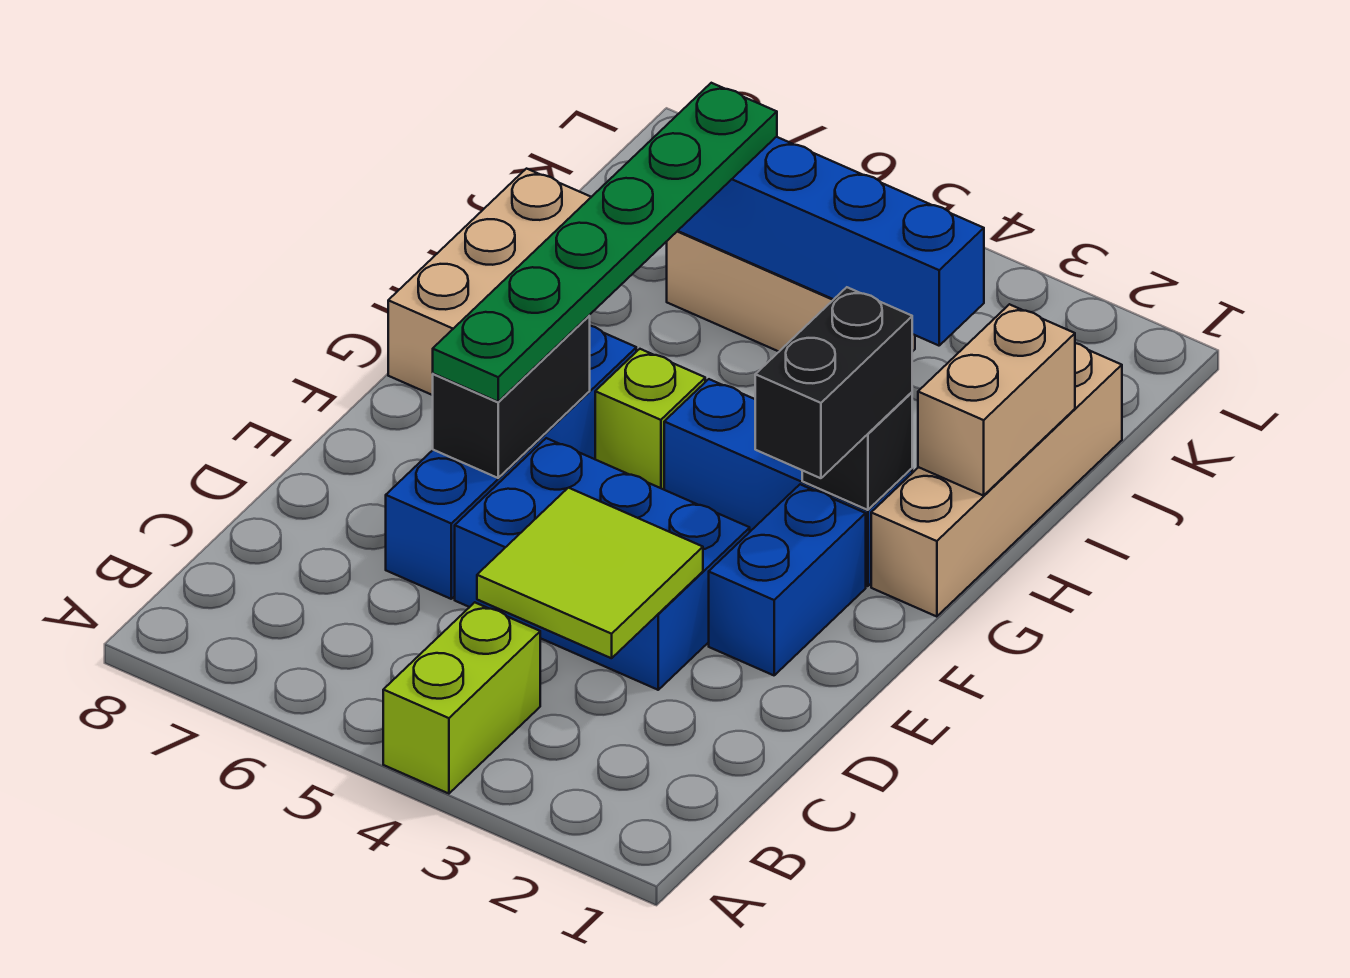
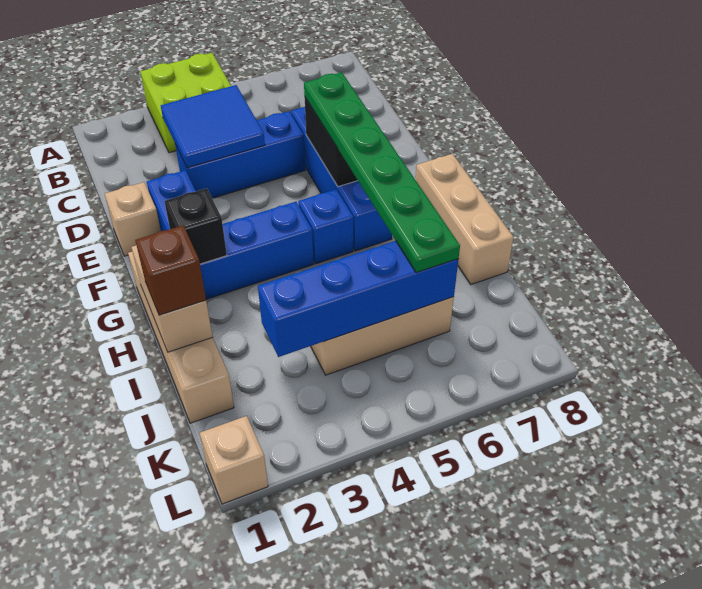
lime brick A4:B4 level 1 -> lime brick A3:B4 level 1
lime tile C3:D4 level 2 -> blue tile C3:D4 level 2
blue brick D3:E5 level 1 -> blue brick D3:D5 level 1
none -> tan brick E1 level 1
black brick F2:G2 level 3 -> none
lime brick G5 level 1 -> blue brick G5 level 1
none -> brown brick I1 level 3
none -> tan brick L1 level 1

